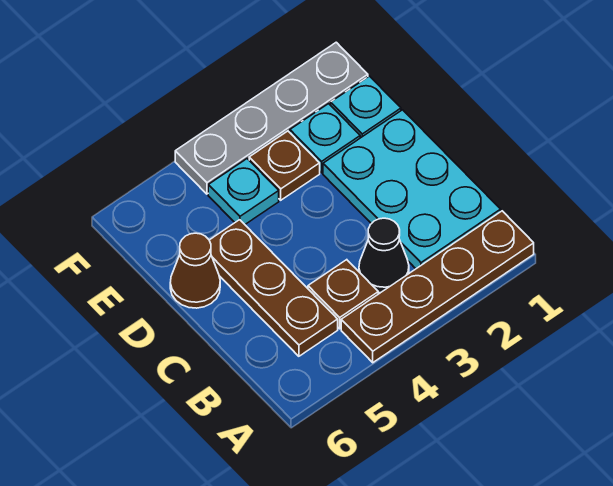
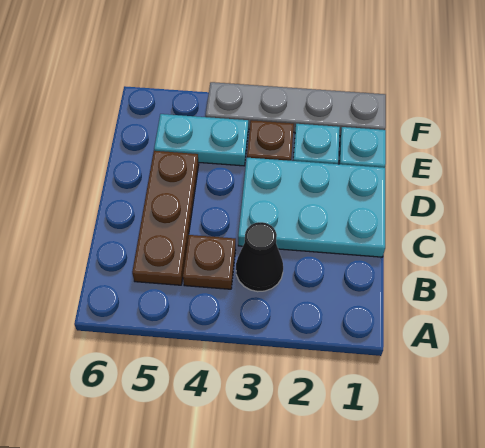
brown plate A1:A4 level 1 -> none
cyan plate B1:D2 level 1 -> cyan plate C1:D3 level 1
brown cone D6 level 1 -> none
cyan plate E4 level 1 -> cyan plate E4:E5 level 1

